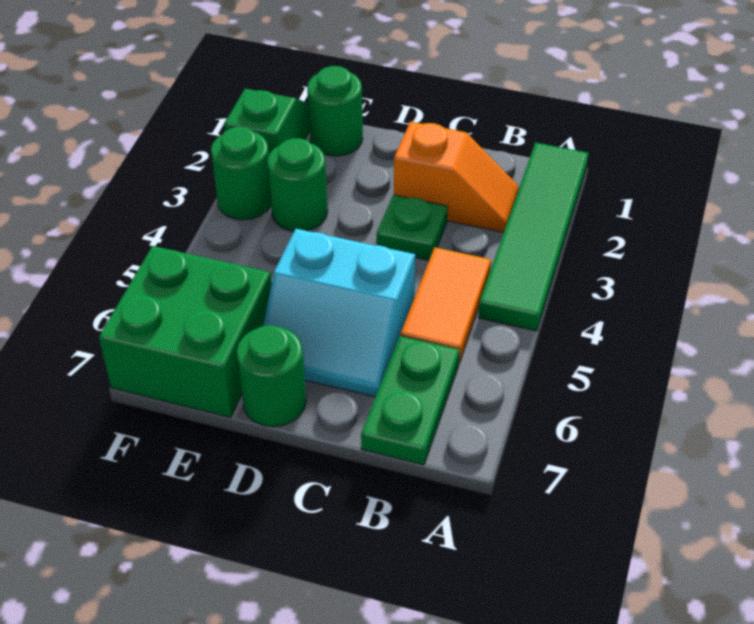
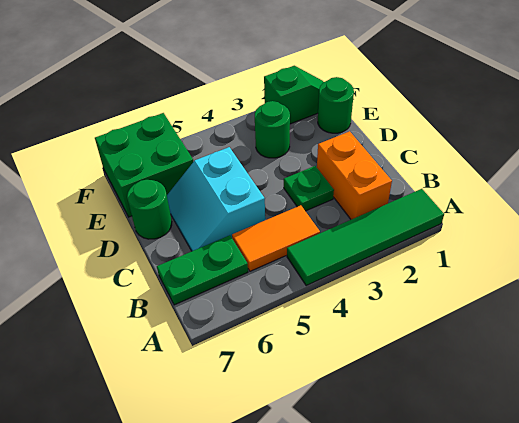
orange slope B2:C2 level 1 top C -> orange brick B2:C2 level 1
green round brick F3 level 1 -> none

